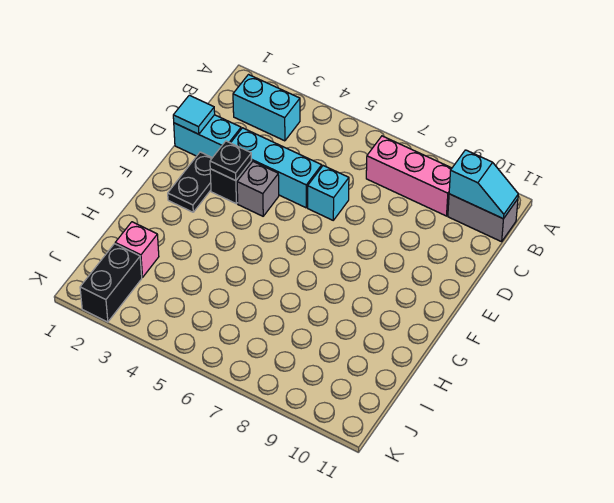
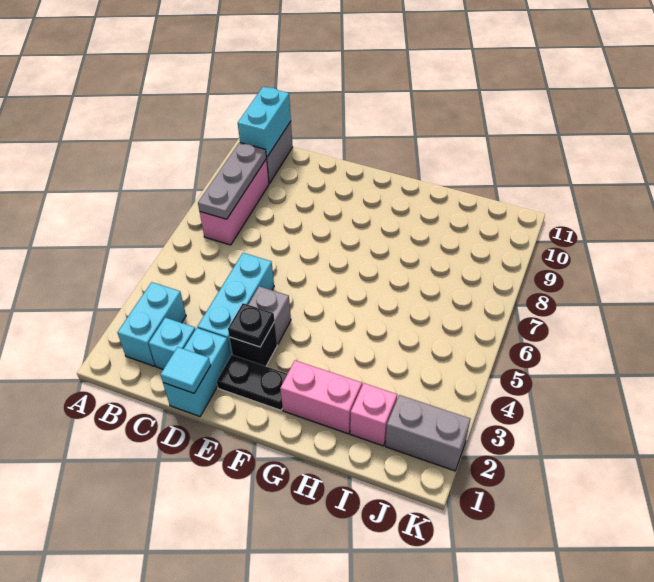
none -> grey plate B7:B9 level 2
cyan slope B10:B11 level 2 top 10 -> cyan brick B10:B11 level 2
cyan brick D6 level 1 -> cyan brick C2 level 1
none -> pink brick G2:H2 level 1
black brick J2:K2 level 1 -> grey brick J2:K2 level 1

